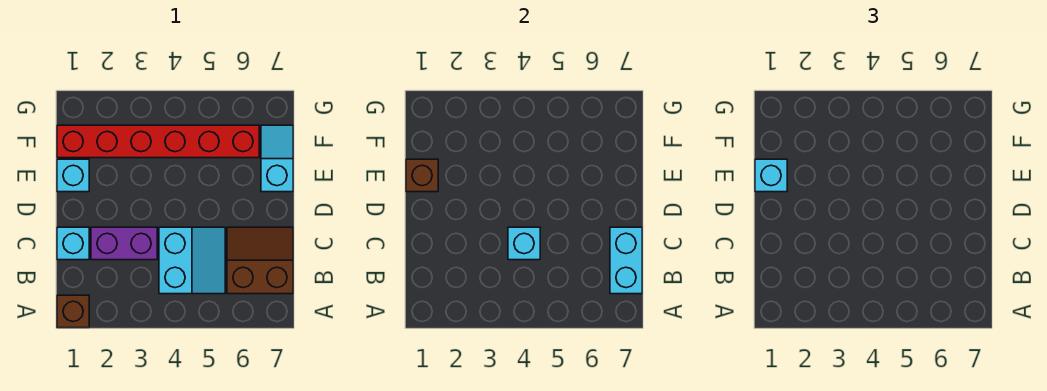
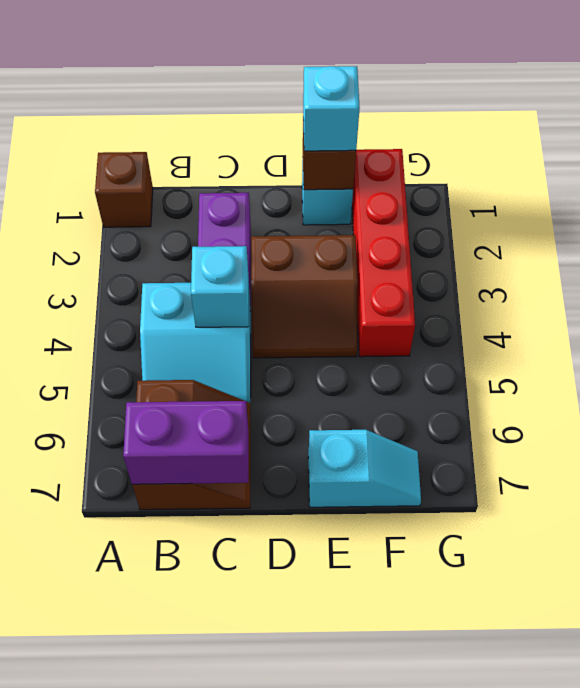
cyan brick B7:C7 level 2 -> purple brick B7:C7 level 2
cyan brick C1 level 1 -> none
none -> brown slope D3:E4 level 1 top 3
red brick F1:F6 level 1 -> red brick F1:F4 level 1

